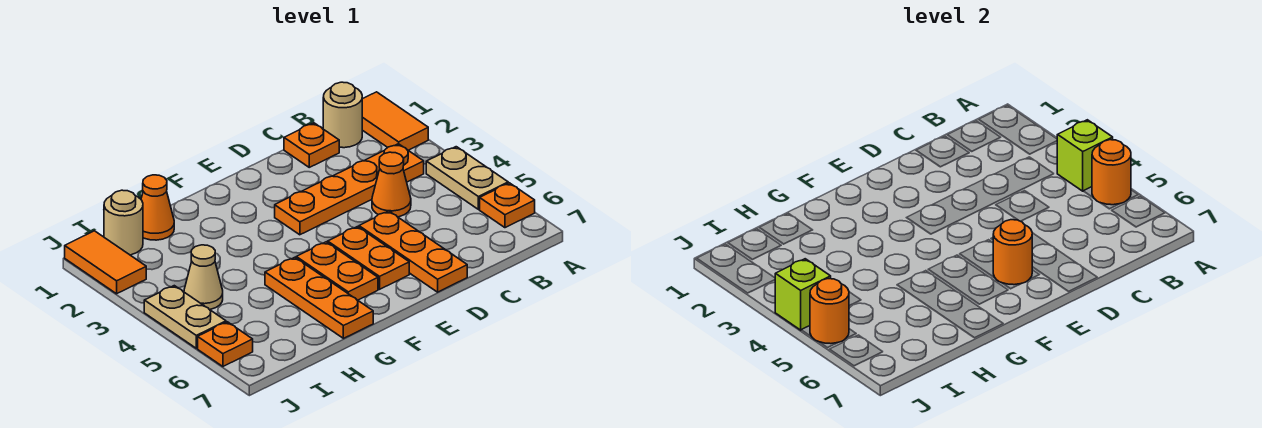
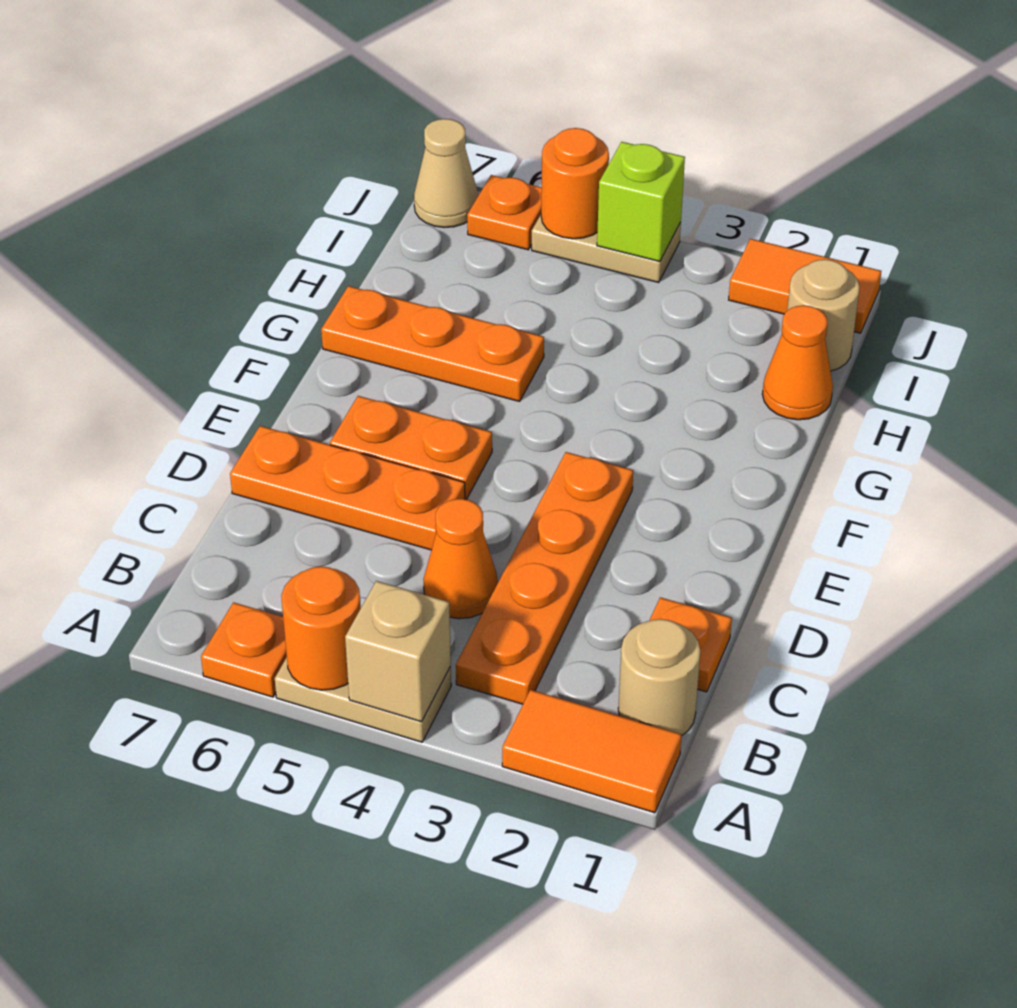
lime brick A4 level 2 -> tan brick A4 level 2
orange round brick E6 level 2 -> none
orange plate F5:F6 level 1 -> none
tan cone I4 level 1 -> tan cone J7 level 1

